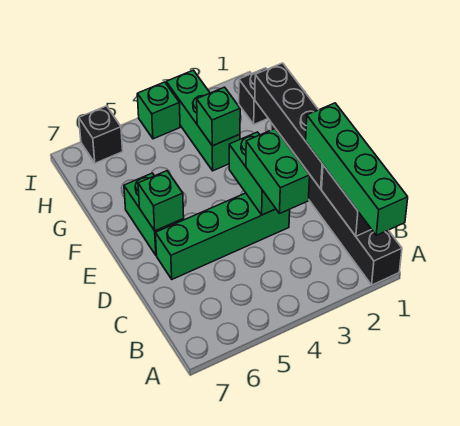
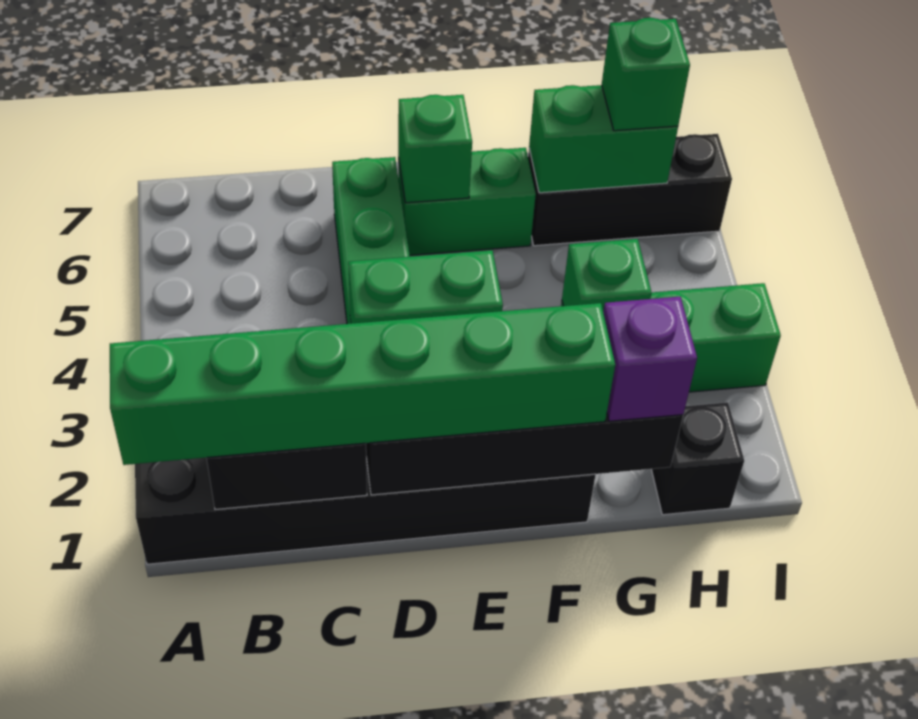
green brick A1:D1 level 3 -> green brick A1:F1 level 3
green brick C3:D3 level 3 -> green brick G6:H6 level 2
none -> purple brick G1 level 3
green brick I4 level 1 -> green brick H6 level 3
black brick I6 level 1 -> black brick G6:I6 level 1

